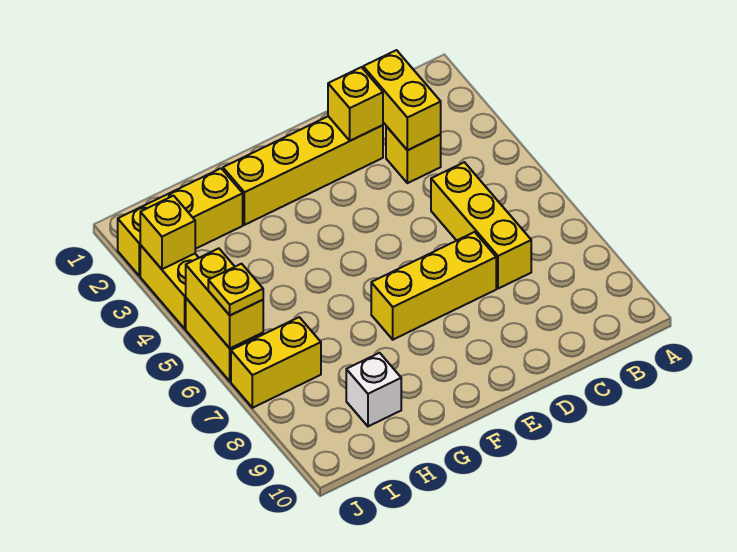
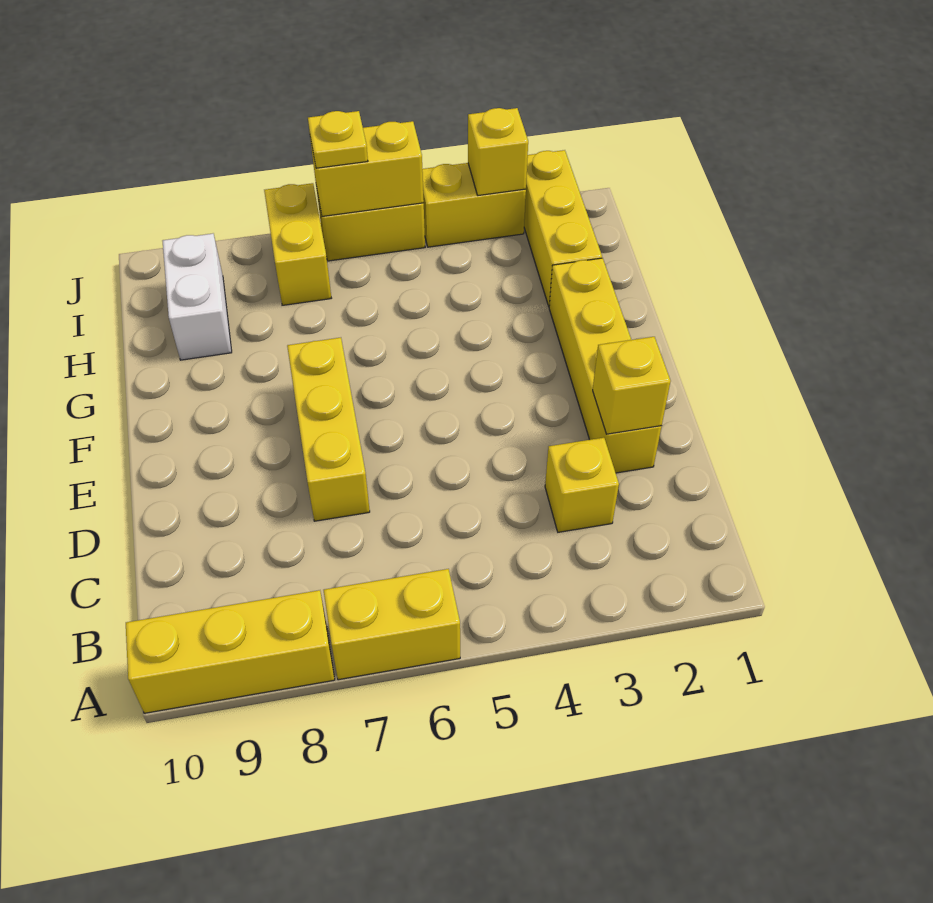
yellow brick C2:C3 level 2 -> yellow brick A6:A7 level 1
yellow brick C5:C7 level 1 -> yellow brick A8:A10 level 1
white brick H9 level 1 -> white brick H9:I9 level 1

